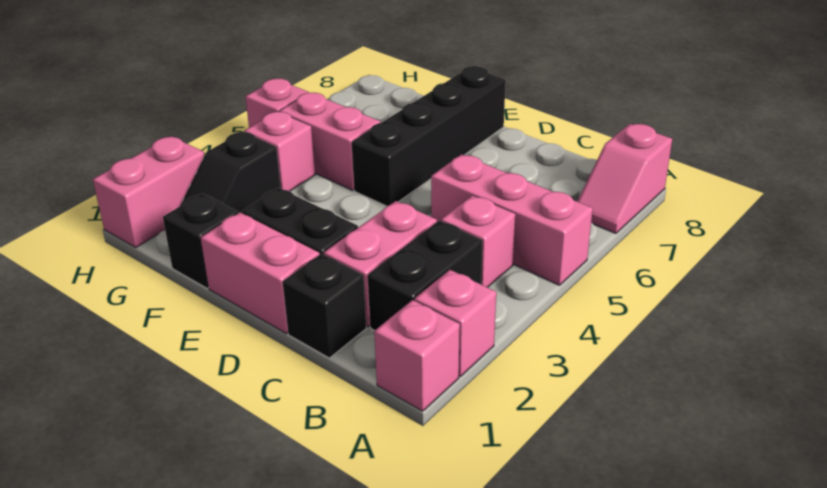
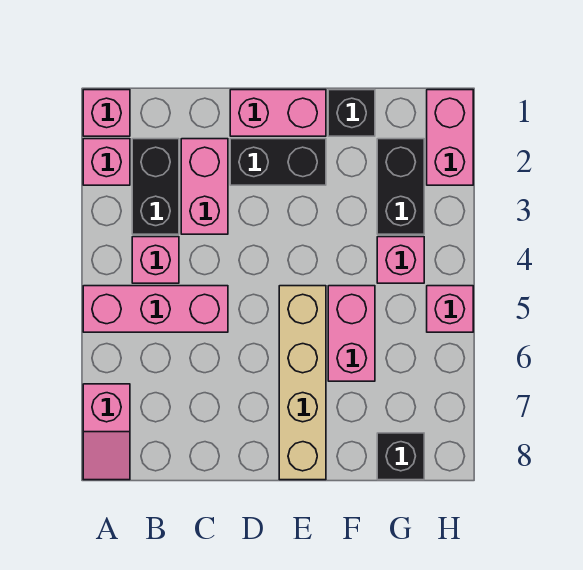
pink slope A7:A8 level 1 top 8 -> pink slope A7:A8 level 1 top 7
black brick C1 level 1 -> black brick G8 level 1
black brick E5:E8 level 1 -> tan brick E5:E8 level 1
pink brick F5:G5 level 1 -> pink brick F5:F6 level 1
black slope G2:G3 level 1 top 3 -> black brick G2:G3 level 1

